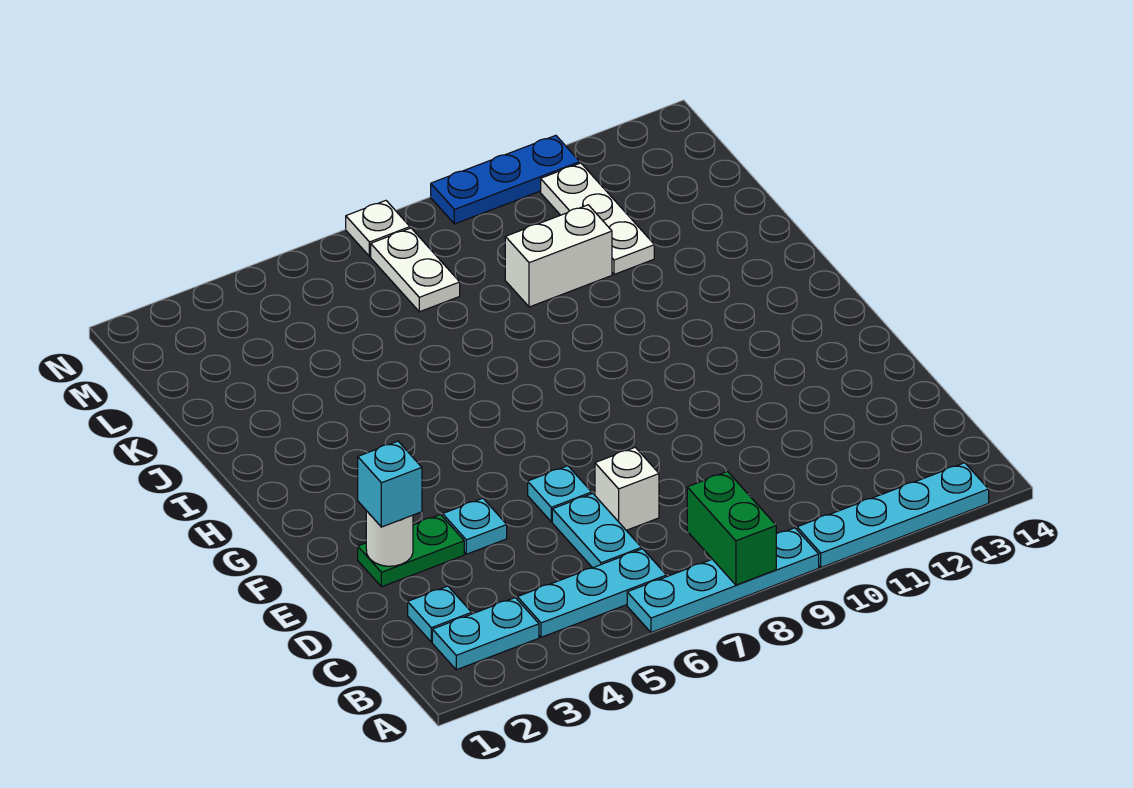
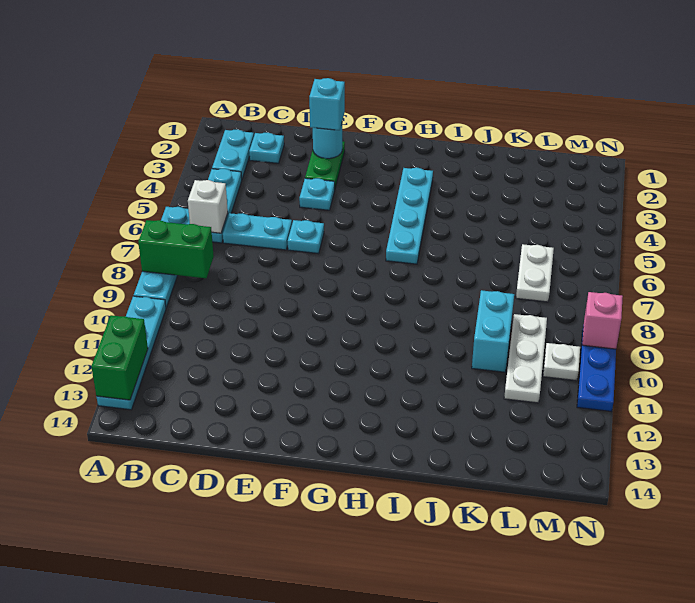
none -> green brick A12:A13 level 2
white brick D7 level 1 -> white brick B6 level 2
white round brick E2 level 2 -> cyan round brick E2 level 2
none -> cyan plate H3:H6 level 1
white brick K9:K10 level 1 -> cyan brick K9:K10 level 1
white plate K11:M11 level 1 -> white plate L9:L11 level 1
white plate L7:M7 level 1 -> white plate L6:L7 level 1
white plate N7 level 1 -> white plate M10 level 1
none -> pink brick N9 level 2

